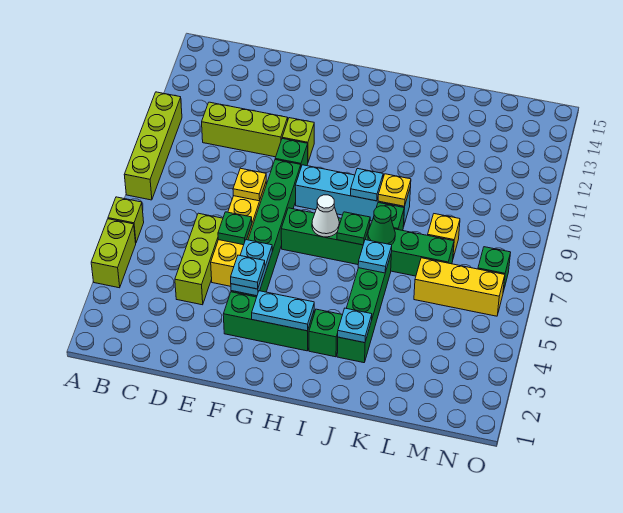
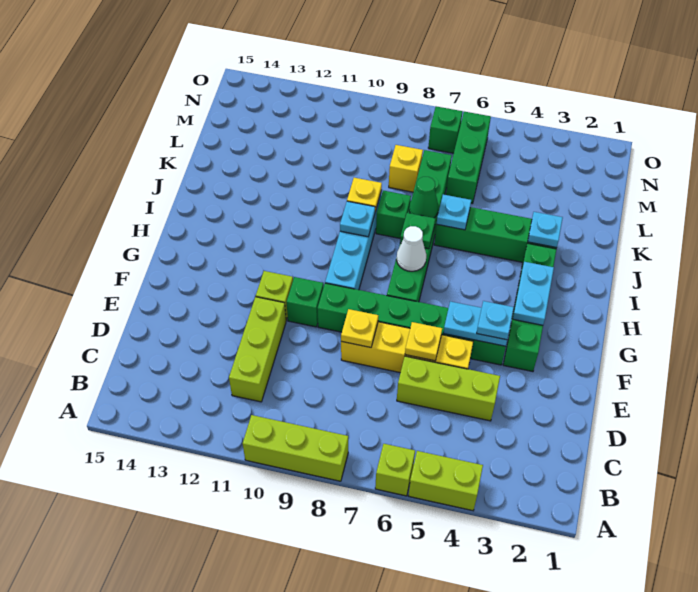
lime brick A8:A11 level 1 -> lime brick A8:A10 level 1
green plate E6 level 2 -> yellow plate E6 level 2
yellow brick L6:N6 level 1 -> green brick L6:N6 level 1

